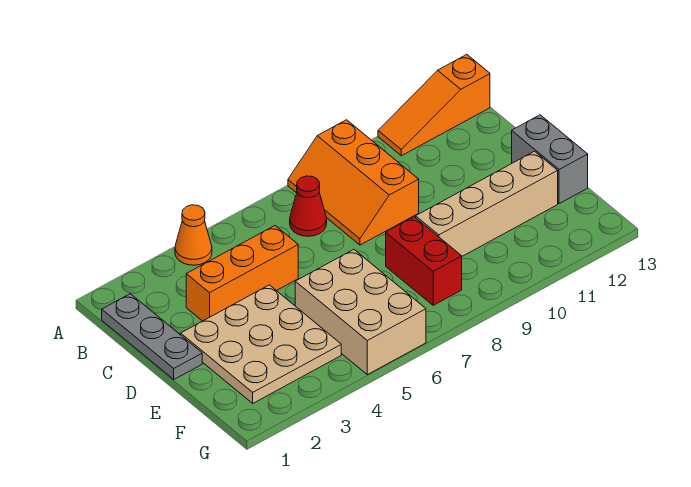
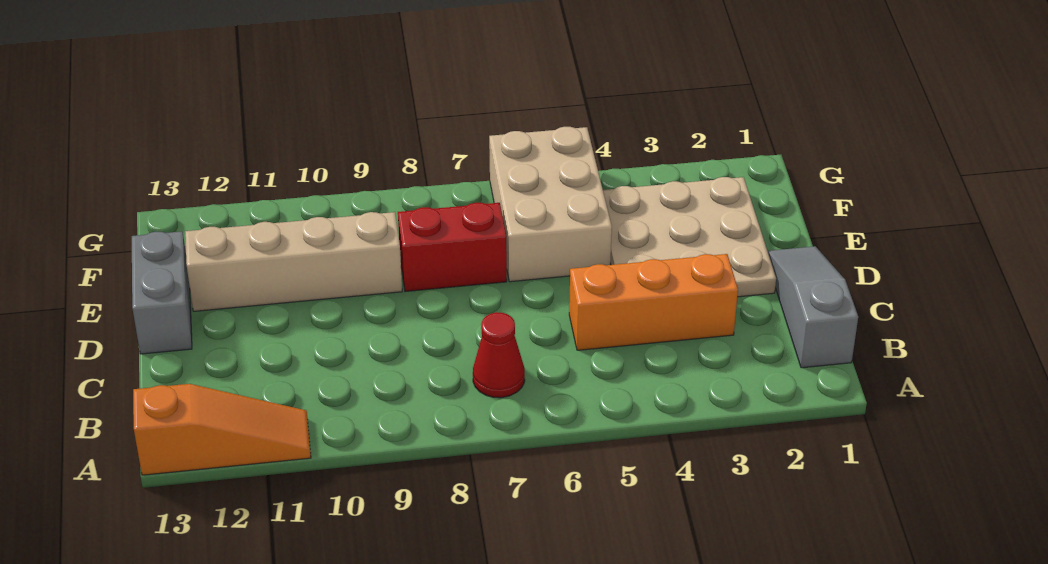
orange cone A4 level 1 -> none
orange slope A8:C9 level 1 top 9 -> none
grey plate B1:D1 level 1 -> grey slope B1:D1 level 1 top B
red brick E8:F8 level 1 -> red brick E7:E8 level 1

